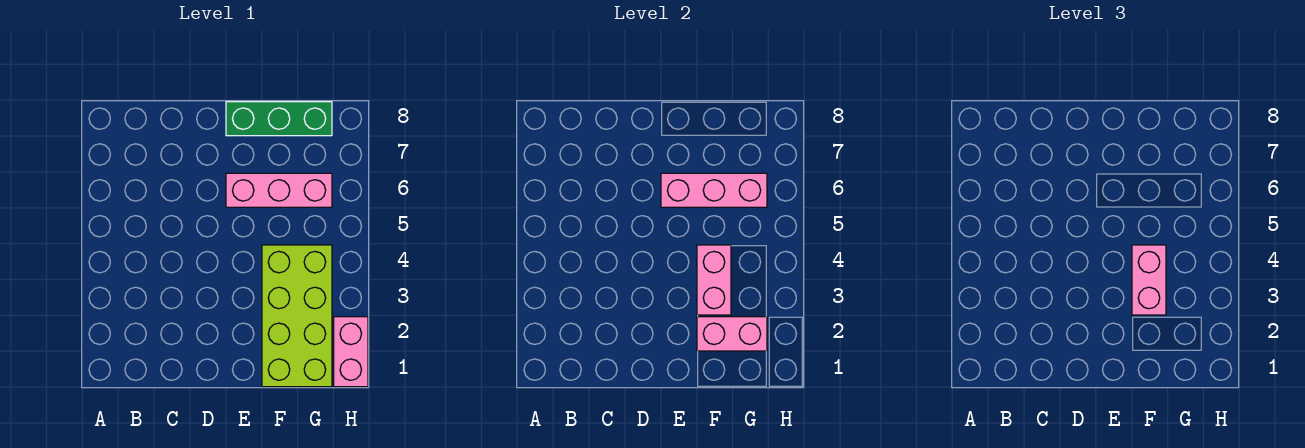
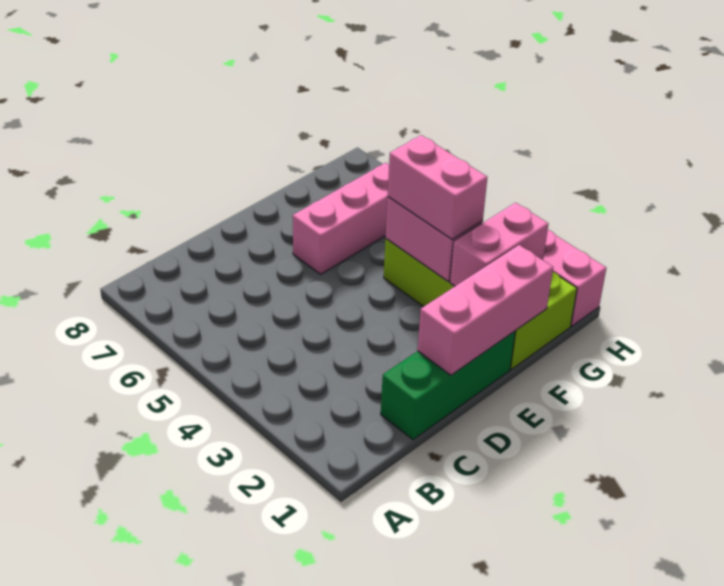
pink brick E6:G6 level 2 -> pink brick D1:F1 level 2
green brick E8:G8 level 1 -> green brick C1:E1 level 1

